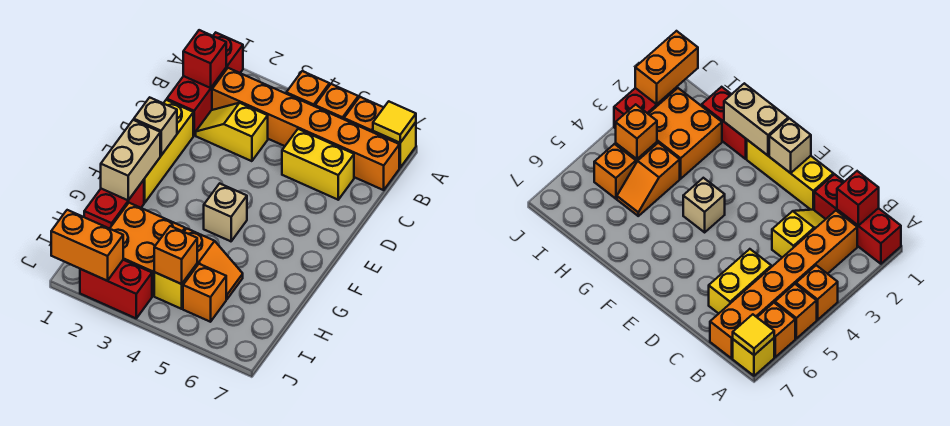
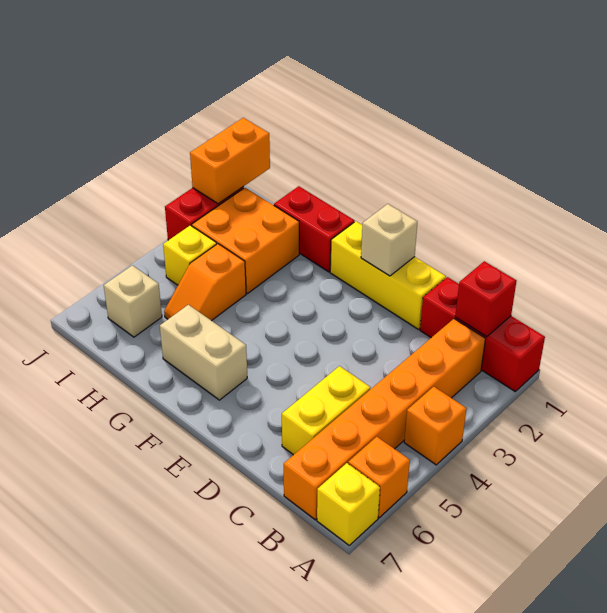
orange brick A5 level 1 -> none
yellow tile A7 level 2 -> none
yellow slope C2:C3 level 1 top 3 -> none
tan brick F1:G1 level 2 -> tan brick F6:G6 level 1
tan brick F4 level 1 -> tan brick I6 level 1
orange brick I4 level 2 -> none
orange brick I5 level 1 -> none

